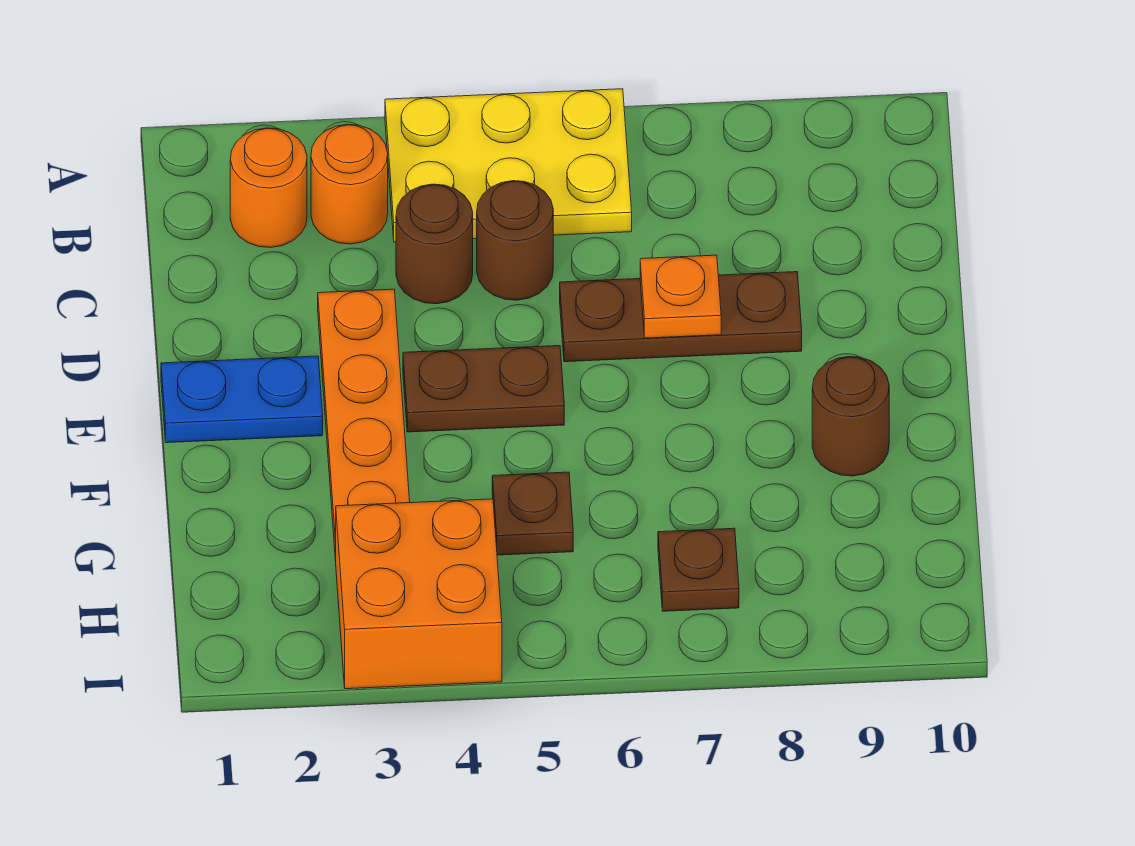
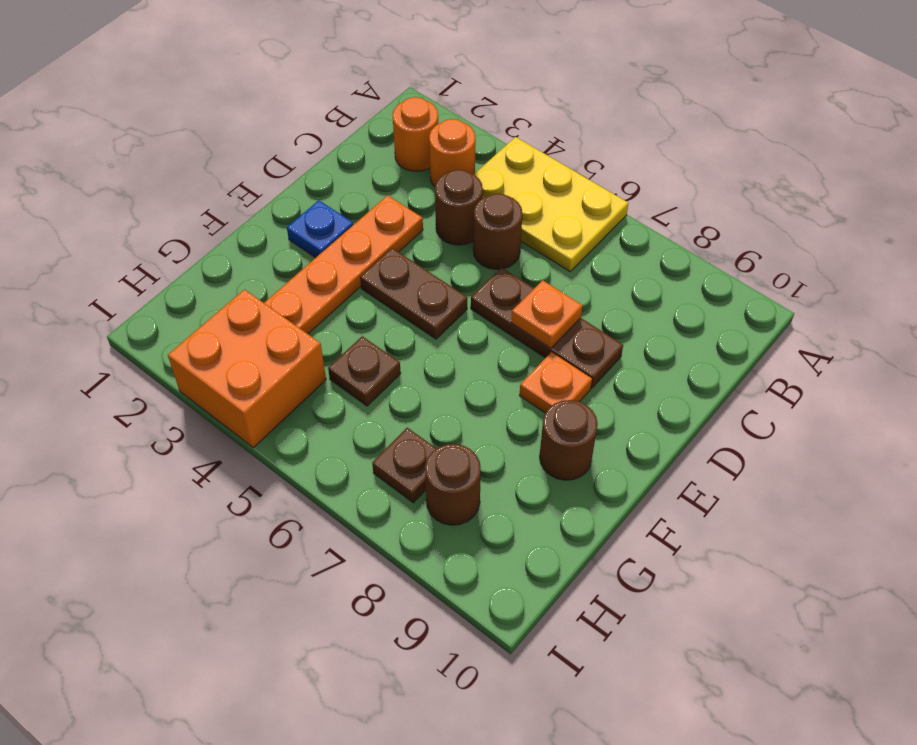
blue plate E1:E2 level 1 -> blue plate E2 level 1
none -> orange plate E8 level 1
none -> brown round brick H8 level 1

